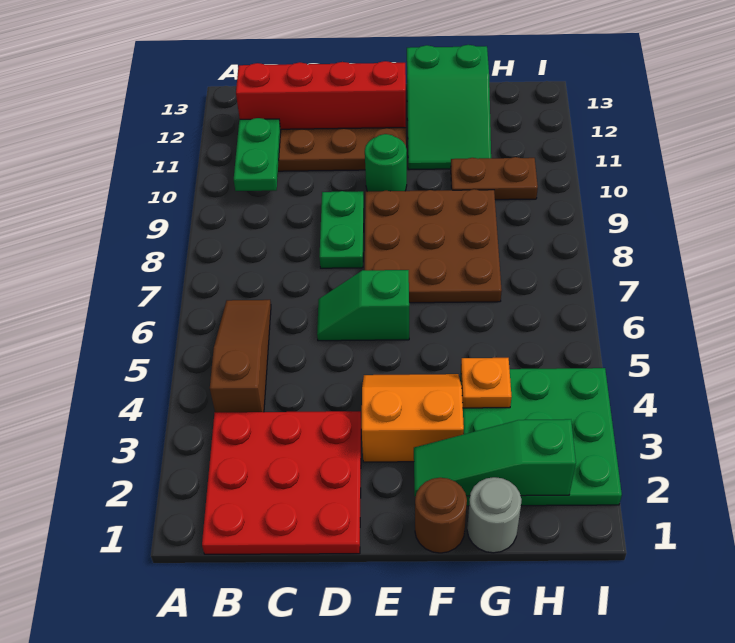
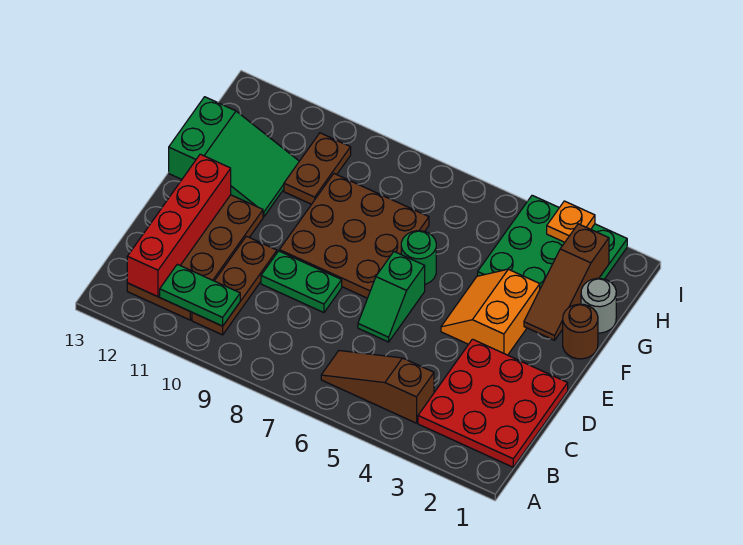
none -> brown plate B10:D10 level 1
green round brick E10 level 1 -> green round brick F6 level 1
green slope F2:H2 level 2 top H -> brown slope F2:H2 level 2 top H
orange plate G4 level 2 -> orange plate I3 level 2

